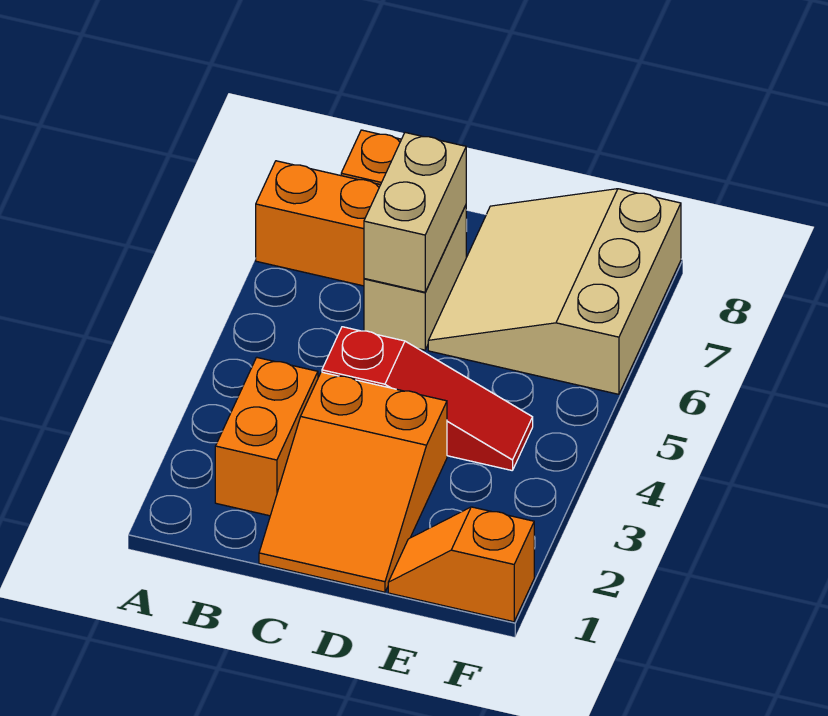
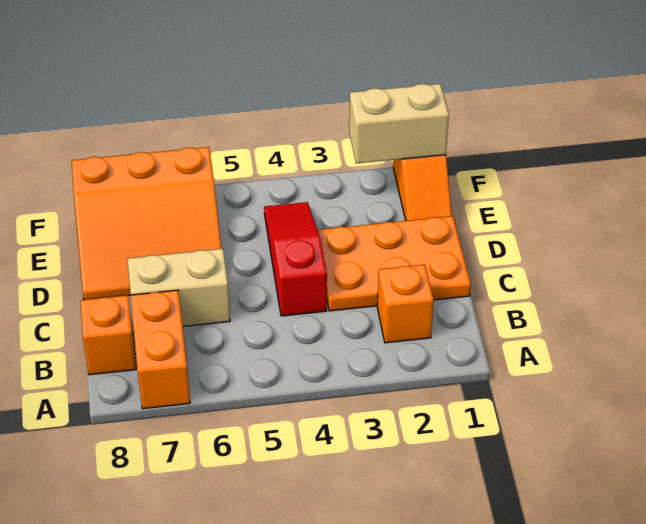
orange brick B2:B3 level 1 -> orange brick B2 level 1
orange slope C1:D3 level 1 top 3 -> orange plate C1:D3 level 1
tan brick C6:C7 level 2 -> tan brick F1:F2 level 2
tan slope D6:F8 level 1 top F -> orange slope D6:F8 level 1 top F

